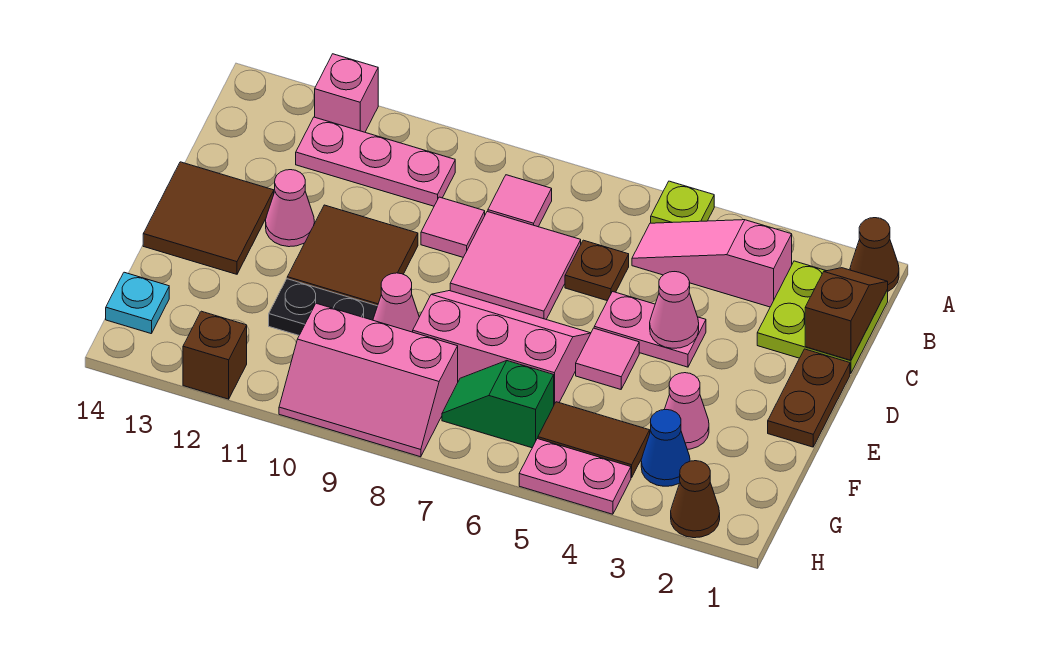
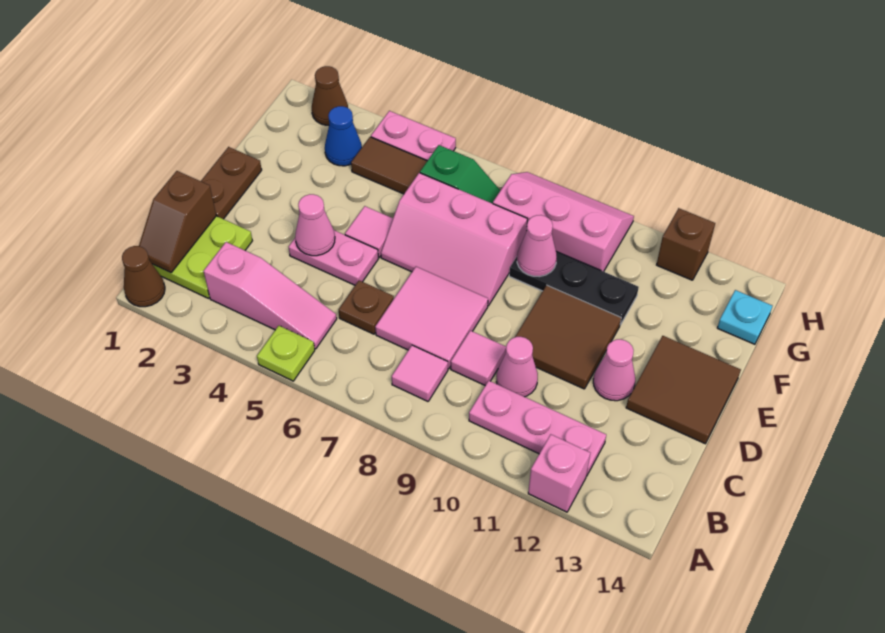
pink cone F3 level 1 -> pink cone C10 level 1

